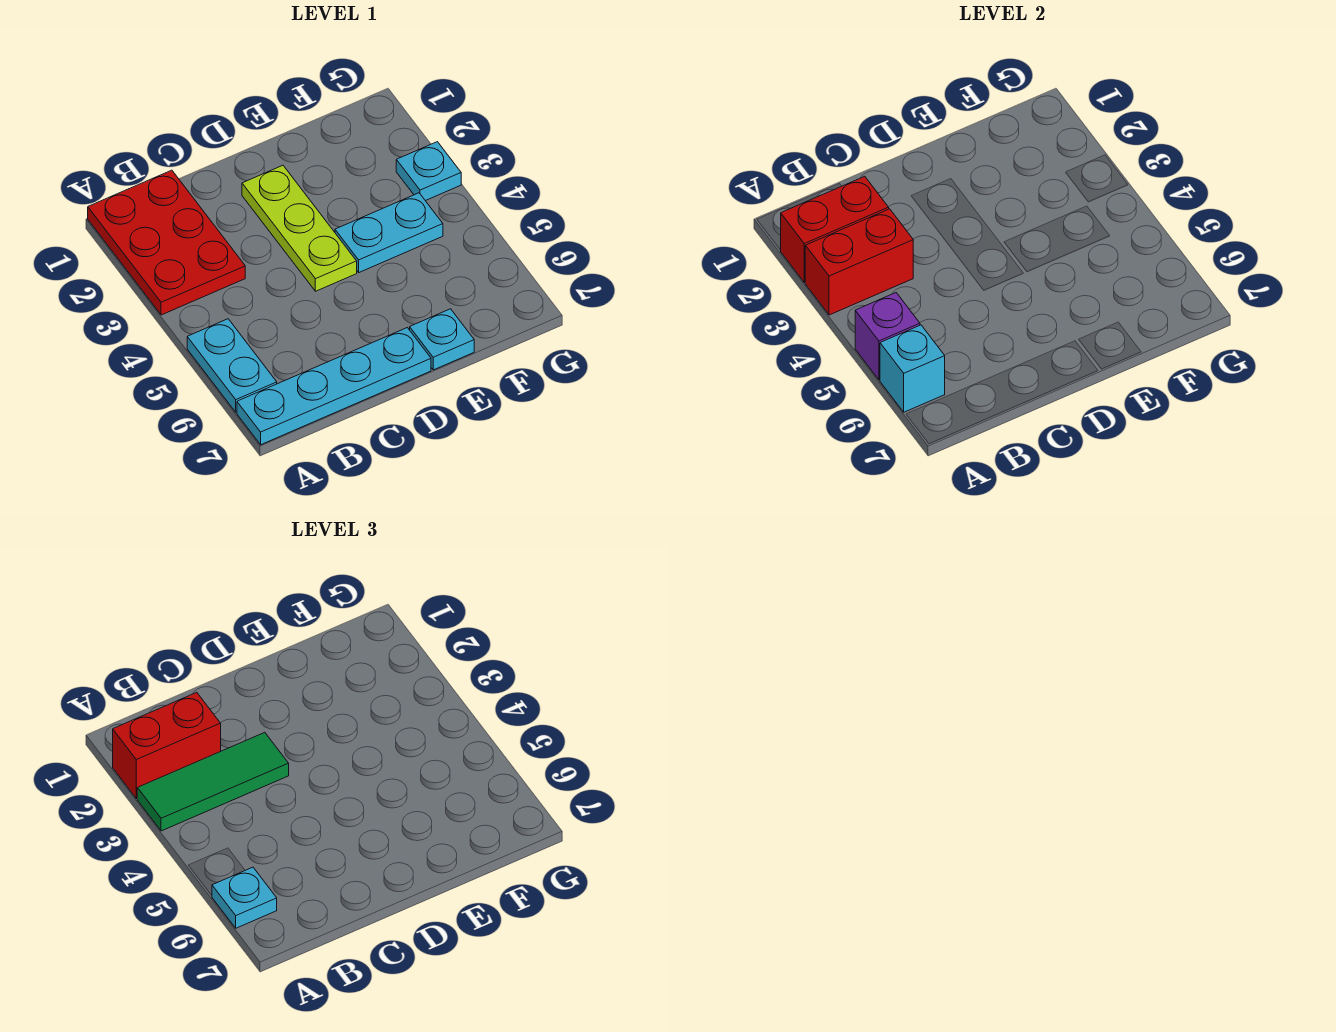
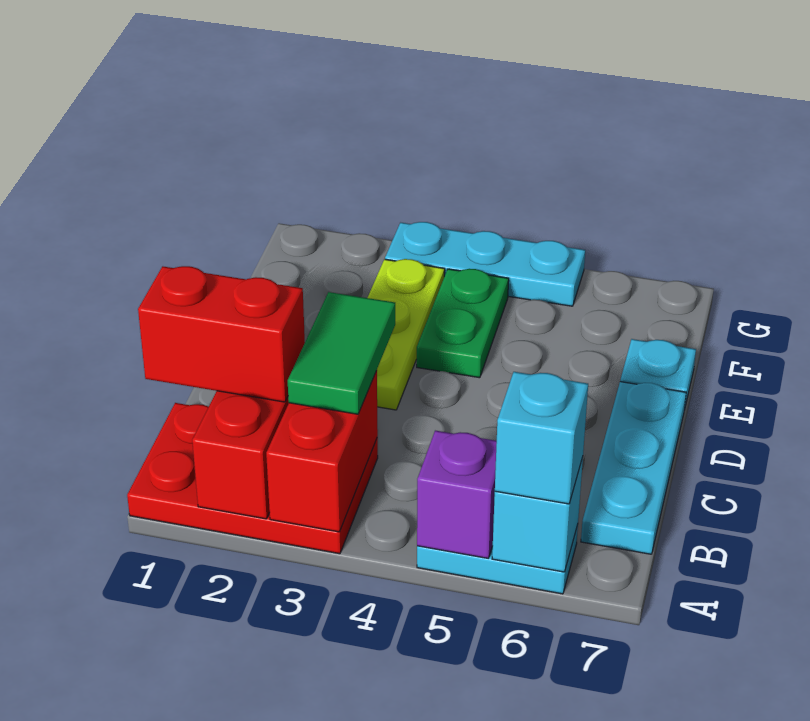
red brick A2:B2 level 3 -> red brick B1:B2 level 3
green tile A3:C3 level 3 -> green tile B3:C3 level 3
cyan plate A6 level 3 -> cyan brick A6 level 3
cyan plate A7:D7 level 1 -> cyan plate B7:D7 level 1
lime plate D2:D4 level 1 -> lime plate D3:F3 level 1
cyan plate E4:F4 level 1 -> green plate E4:F4 level 1
cyan plate G3 level 1 -> cyan plate G3:G5 level 1

